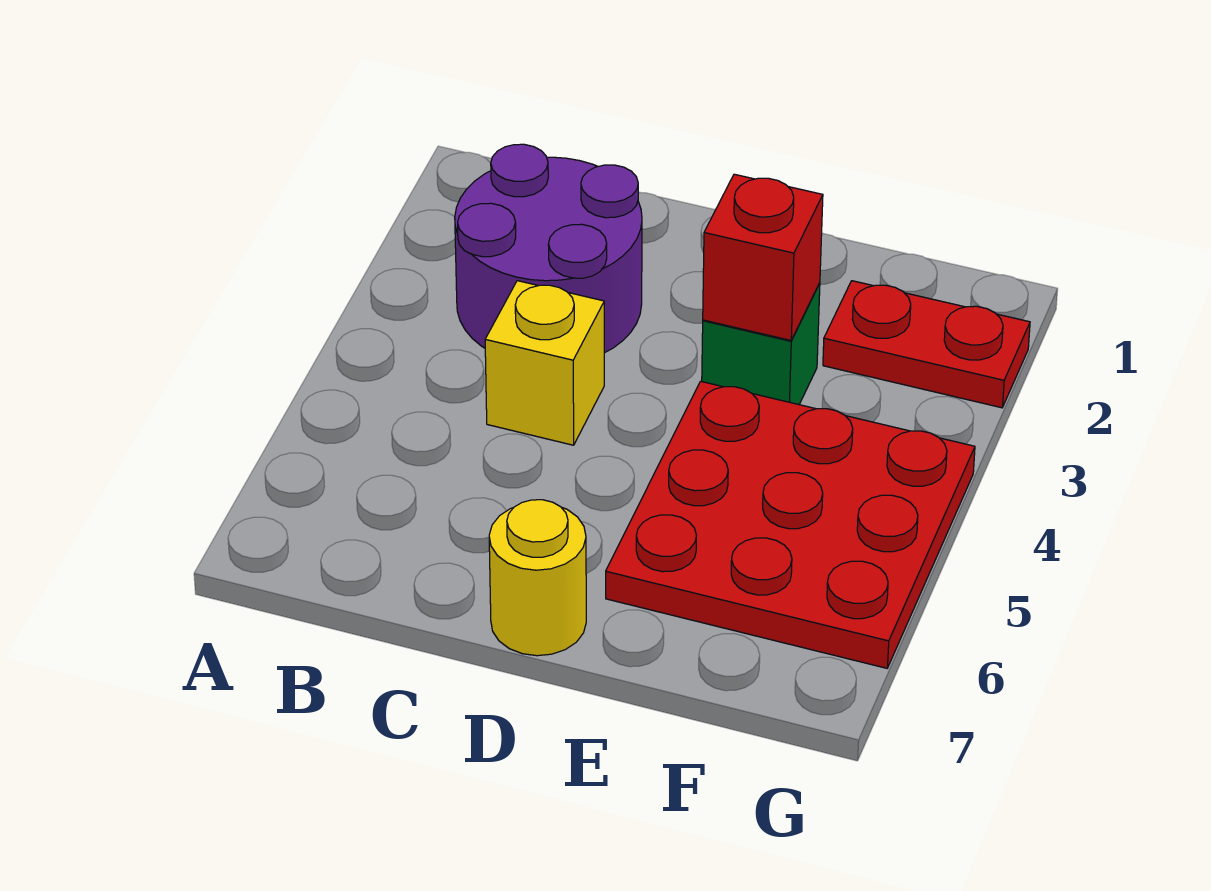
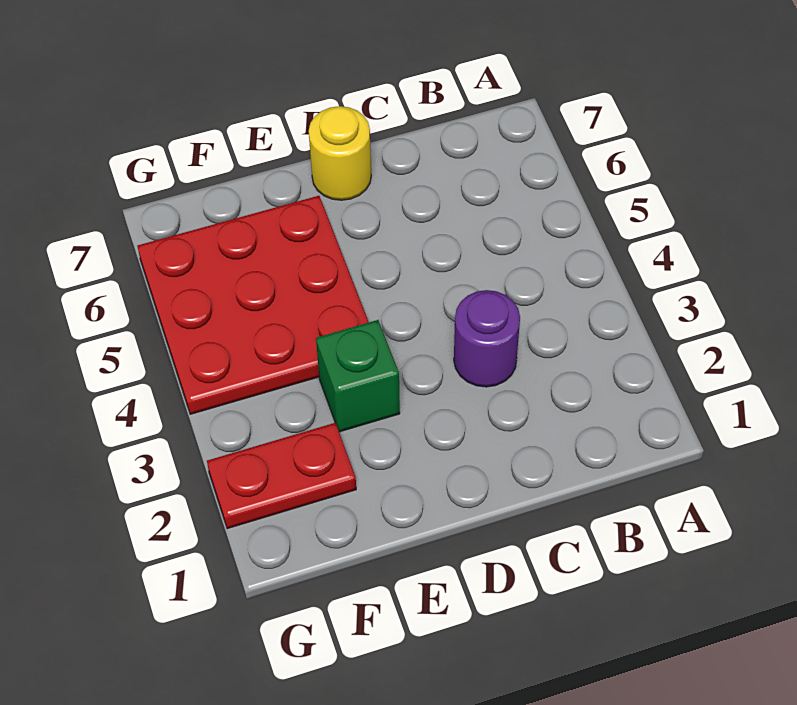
purple round brick B2:C3 level 1 -> purple round brick C3 level 1
yellow brick C4 level 1 -> none
red brick E3 level 2 -> none

